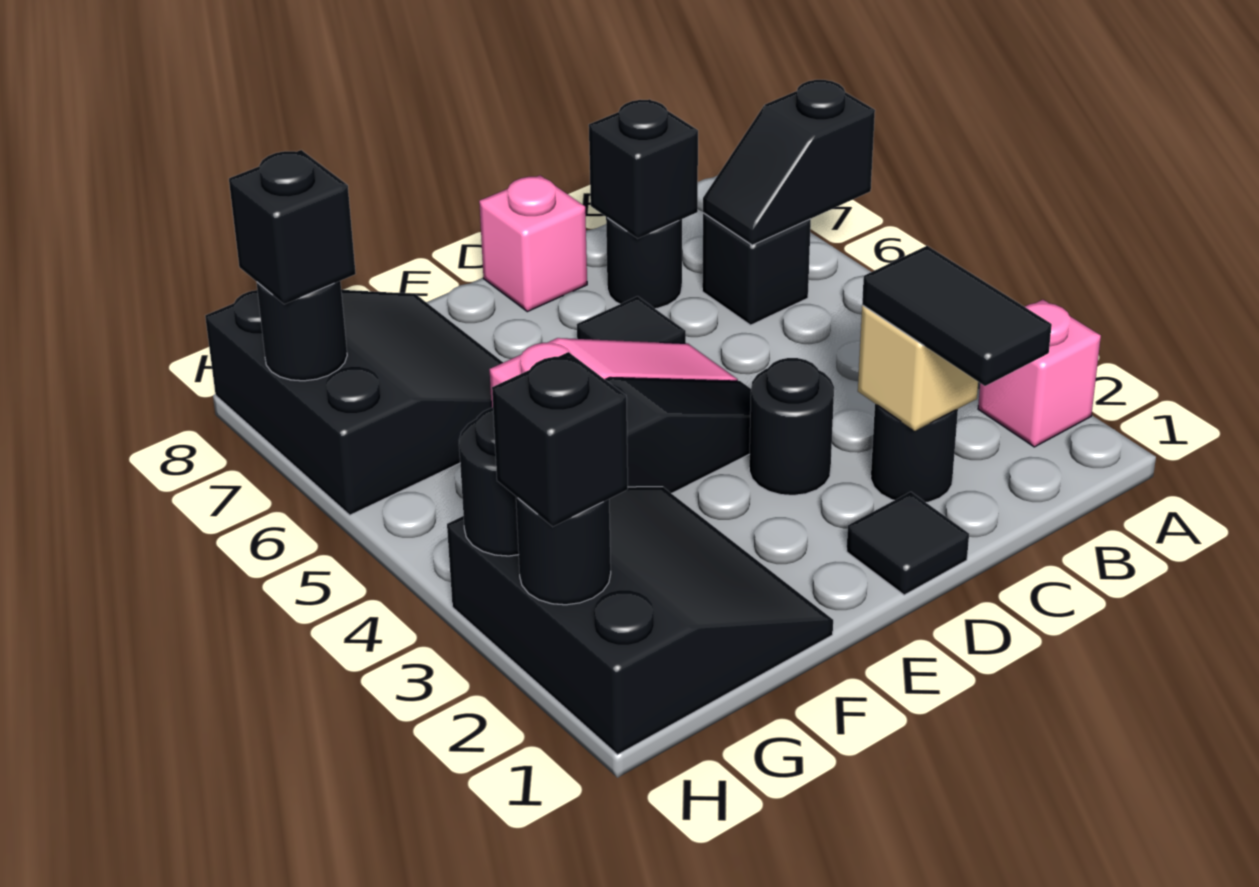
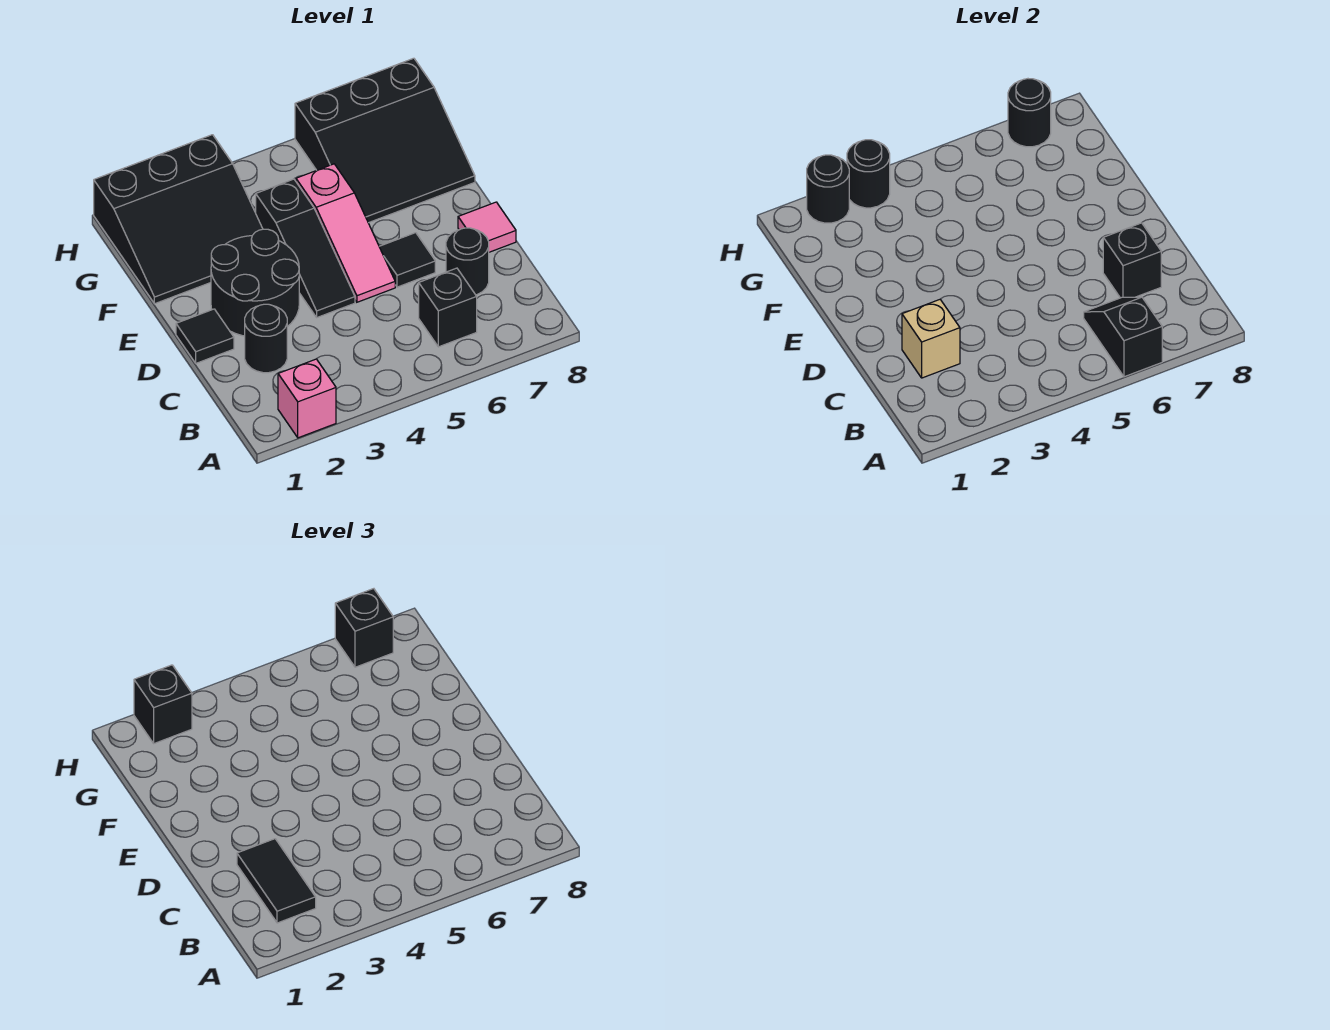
black tile C1:C2 level 3 -> black tile B2:C2 level 3
black round brick D3 level 1 -> black round brick D2:E3 level 1
pink brick D8 level 1 -> pink tile D8 level 1

